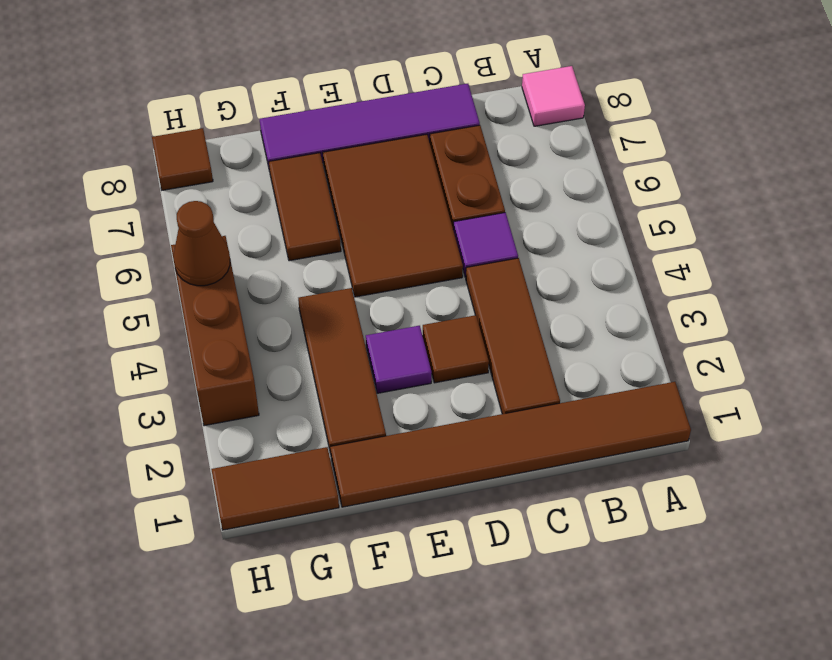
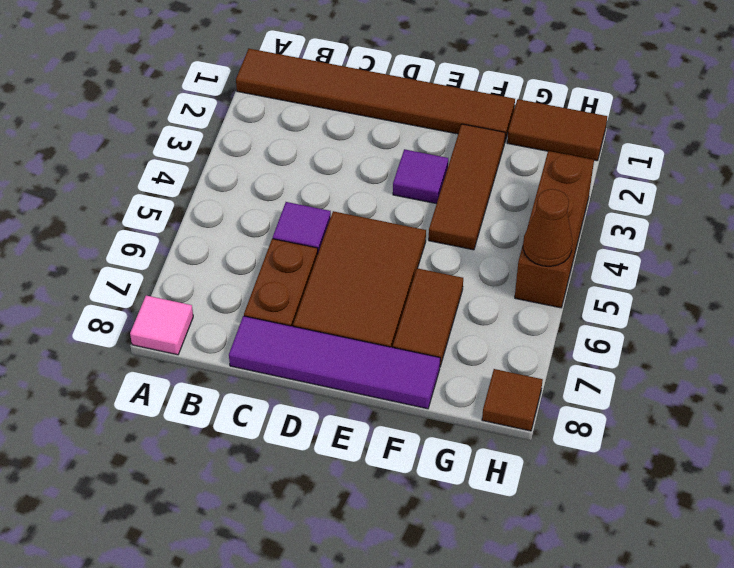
brown tile C2:C4 level 1 -> none
brown tile D3 level 1 -> none

